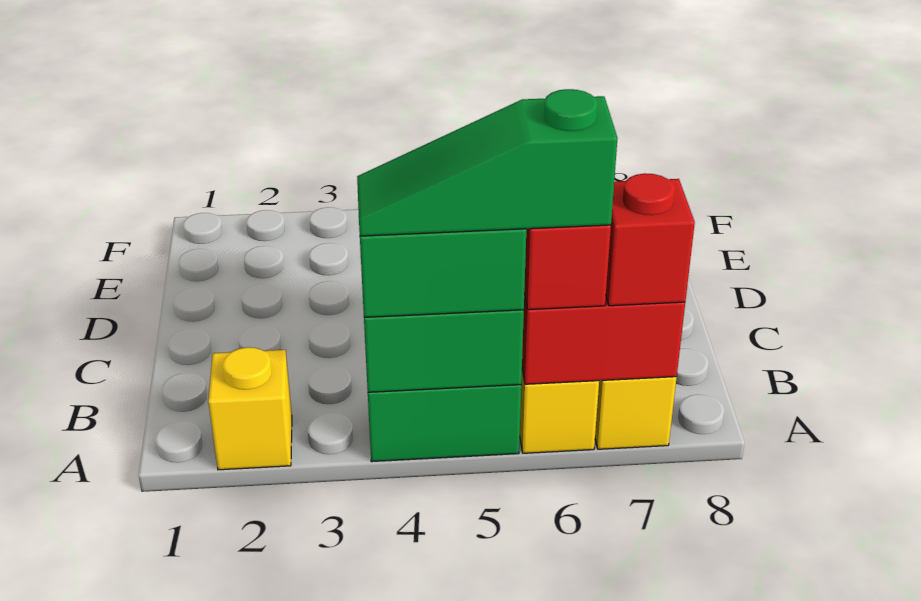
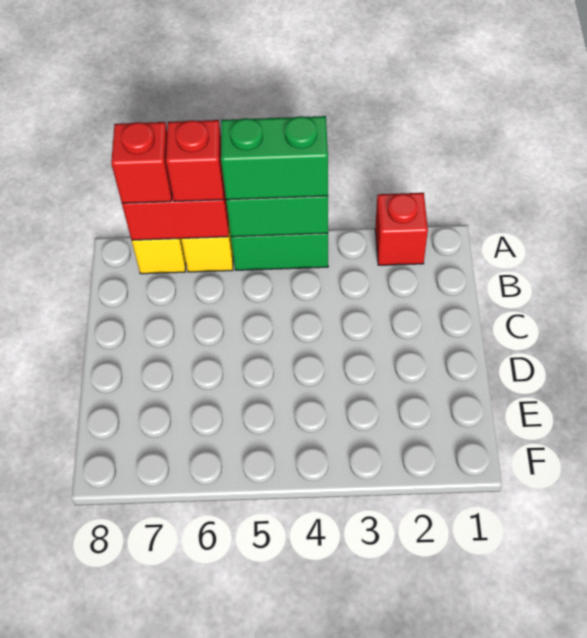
yellow brick A2 level 1 -> red brick A2 level 1
green slope A4:A6 level 4 top 6 -> none

